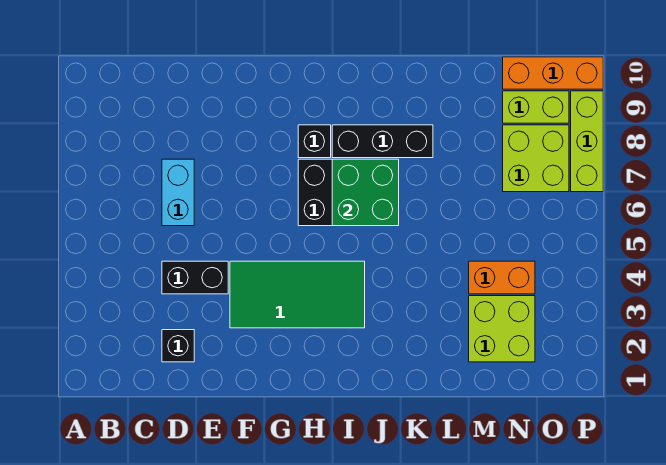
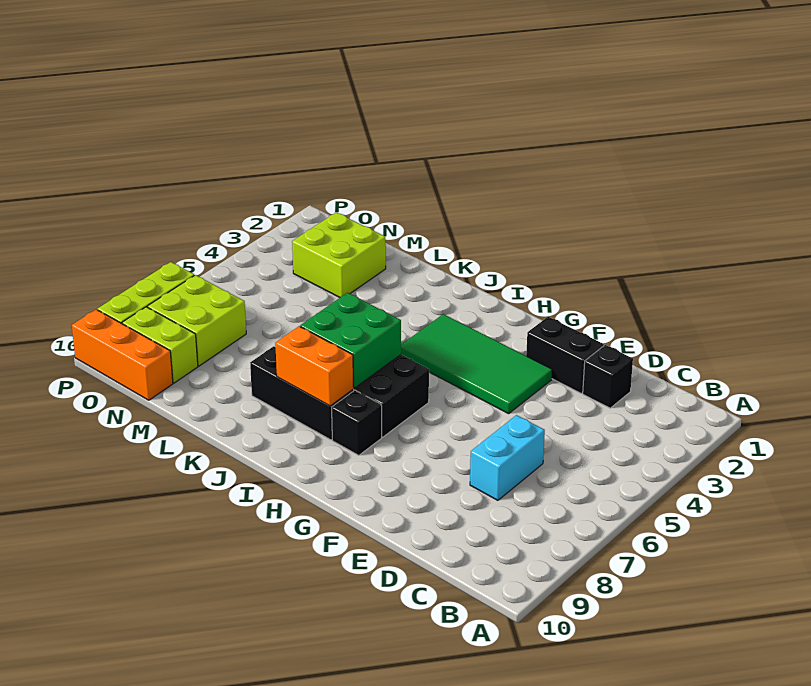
black brick D4:E4 level 1 -> black brick E2:F2 level 1
orange brick M4:N4 level 1 -> orange brick I8:J8 level 2

